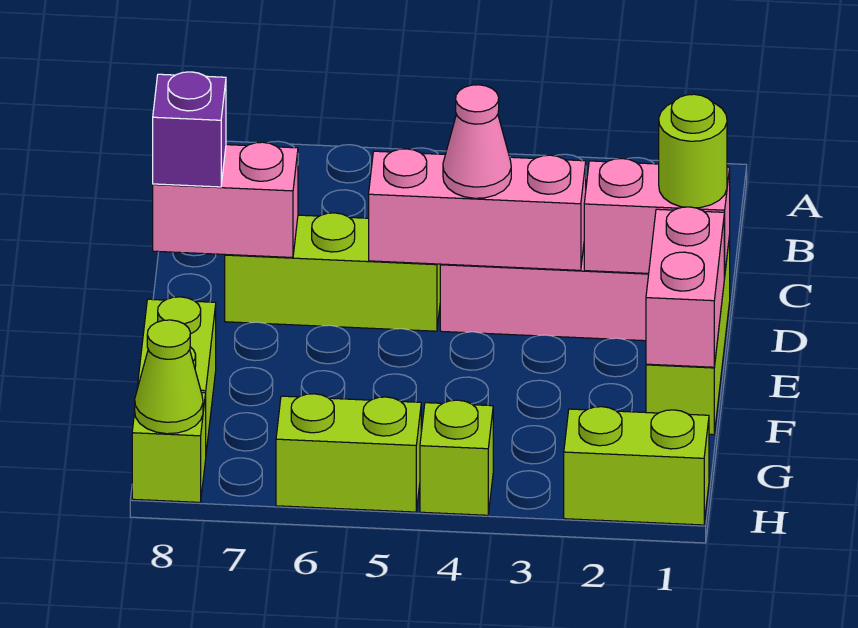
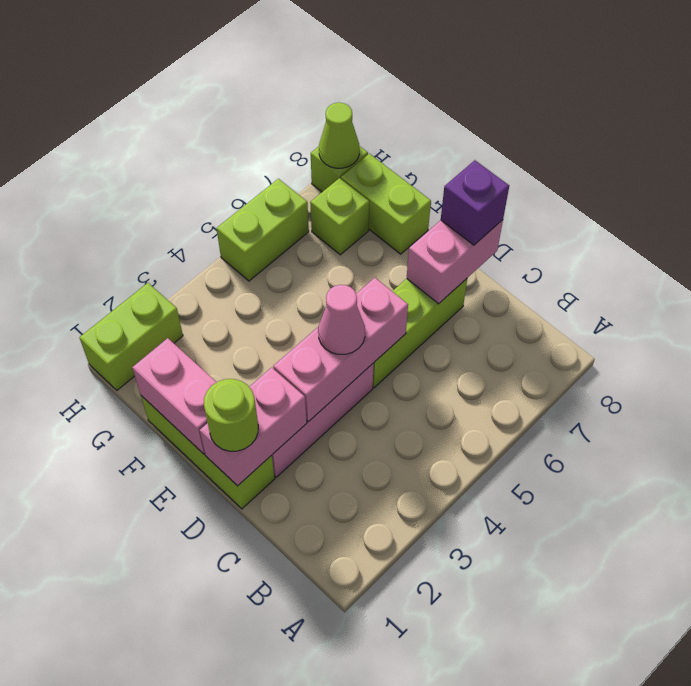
lime brick H4 level 1 -> lime brick G7 level 1

